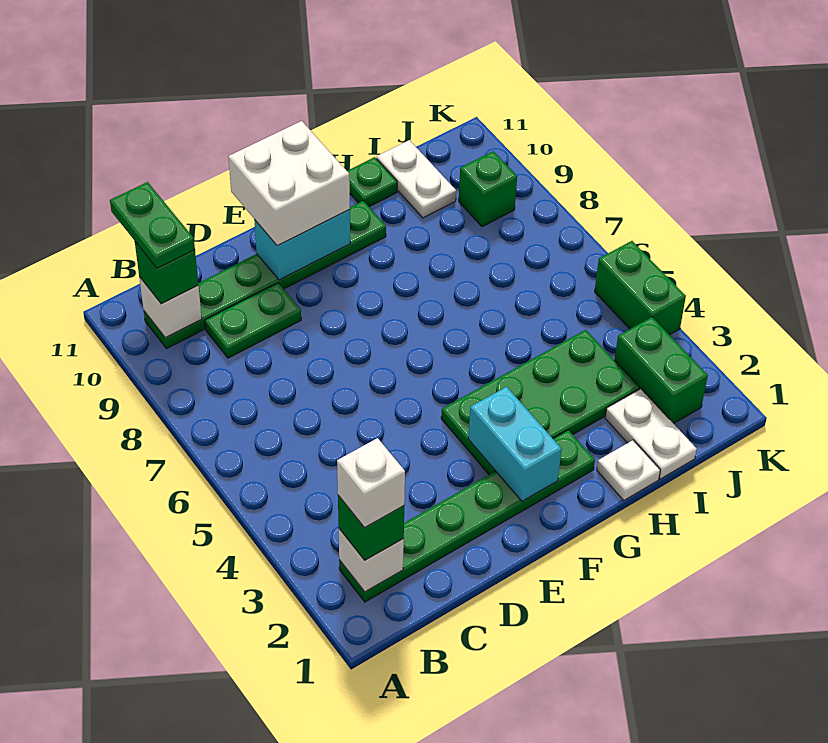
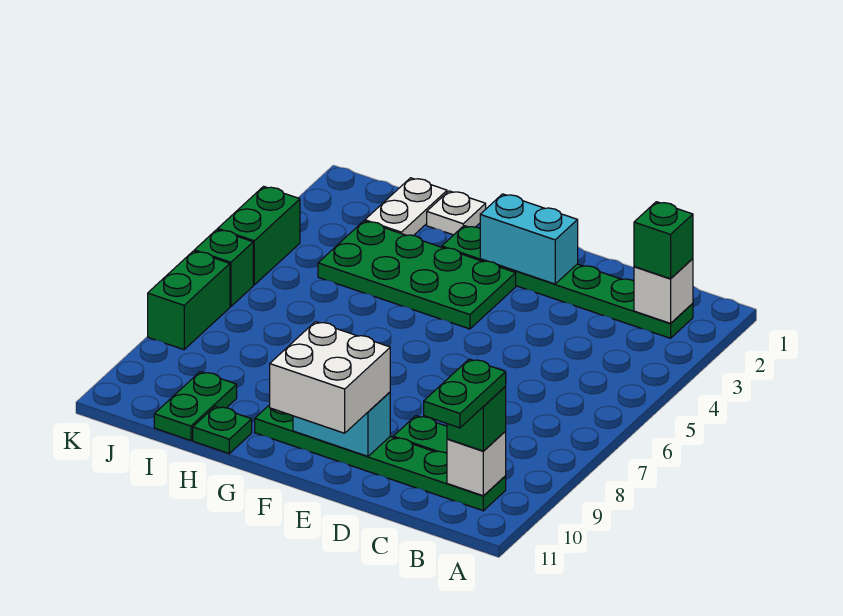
white brick B2 level 4 -> none
cyan brick F2:F3 level 2 -> cyan brick E2:F2 level 2
white plate I10:I11 level 1 -> green plate I10:I11 level 1
green brick J2:J3 level 1 -> green brick K7:K8 level 1
green brick J9 level 1 -> green brick K6 level 1

